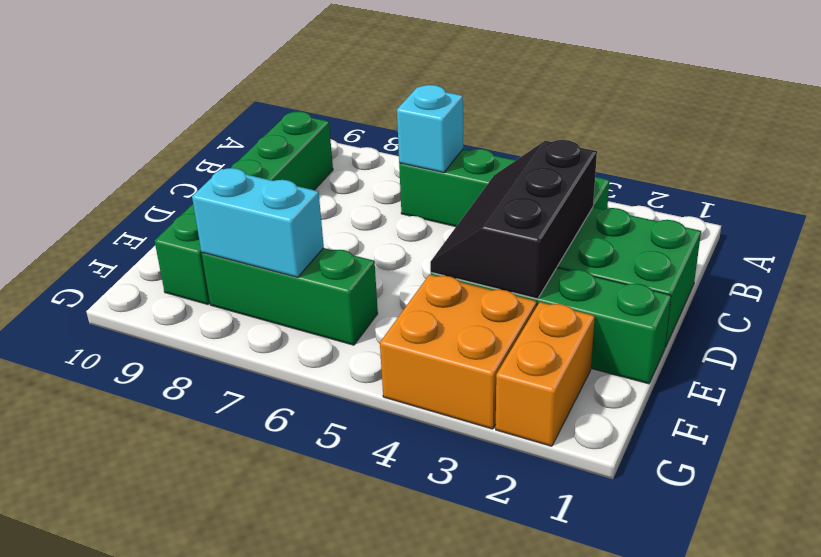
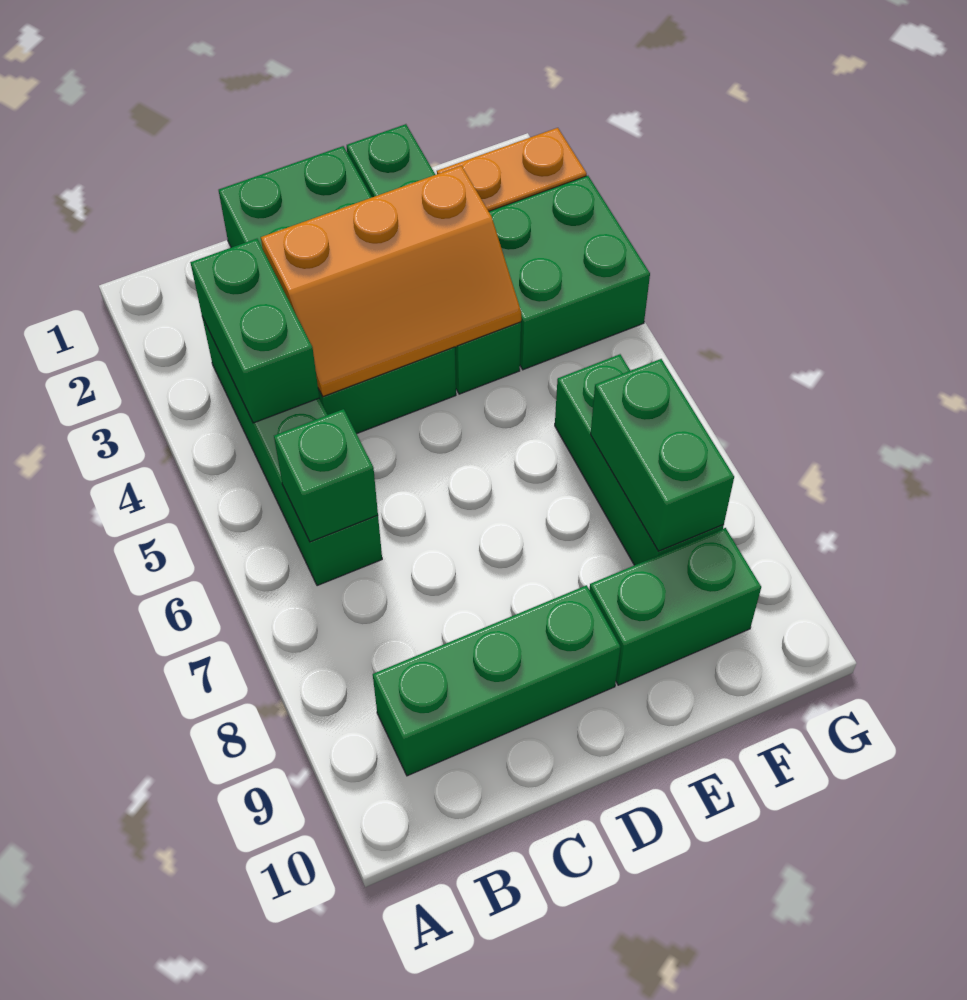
none -> green brick B3:B4 level 2
cyan brick B6 level 2 -> green brick B6 level 2
black slope C3:E4 level 2 top 3 -> orange slope C3:E4 level 2 top 3
orange brick F3:G4 level 1 -> green brick F3:G4 level 1
cyan brick F7:F8 level 2 -> green brick F7:F8 level 2

